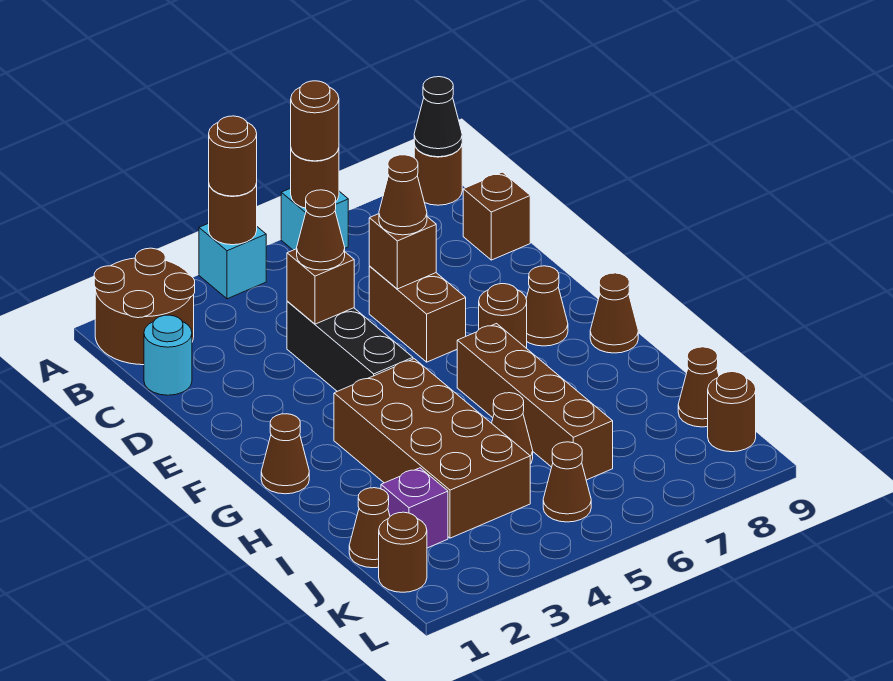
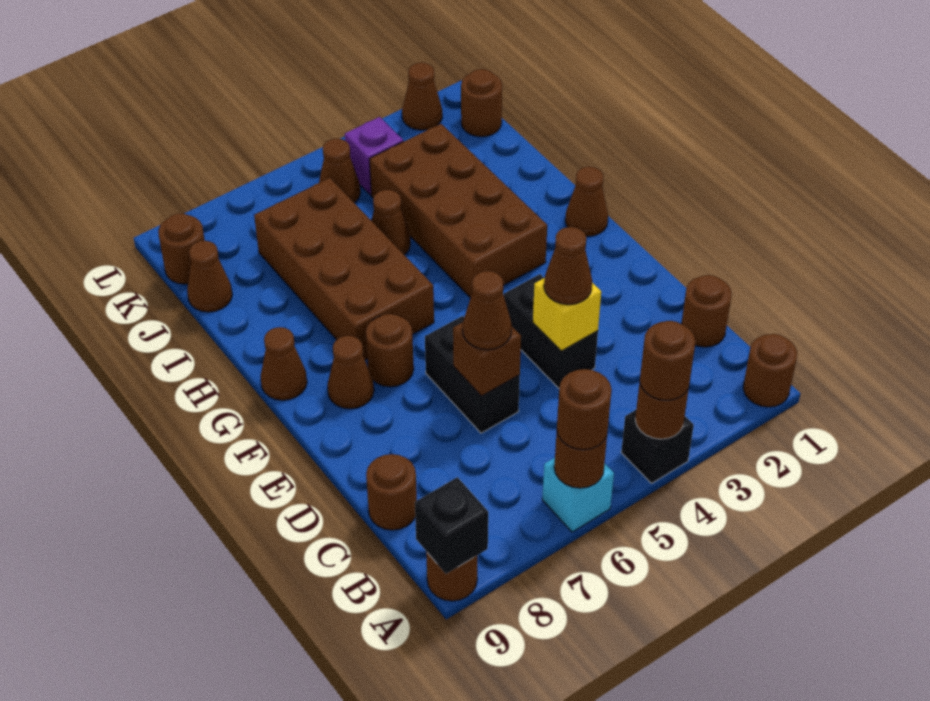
brown round brick A1:B2 level 1 -> brown round brick A1 level 1
cyan brick A4 level 1 -> black brick A4 level 1
black cone A9 level 2 -> black brick A9 level 2
cyan round brick C1 level 1 -> brown round brick C1 level 1
brown brick C9 level 1 -> brown round brick C9 level 1
black brick D4:F4 level 1 -> black brick D4:E4 level 1
brown brick D4 level 2 -> yellow brick D4 level 2
brown brick D6:E6 level 1 -> black brick D6:E6 level 1
brown brick G6:J6 level 1 -> brown brick G6:J7 level 1
brown cone J1 level 1 -> brown cone L2 level 1
purple brick J2 level 1 -> purple brick K4 level 1

